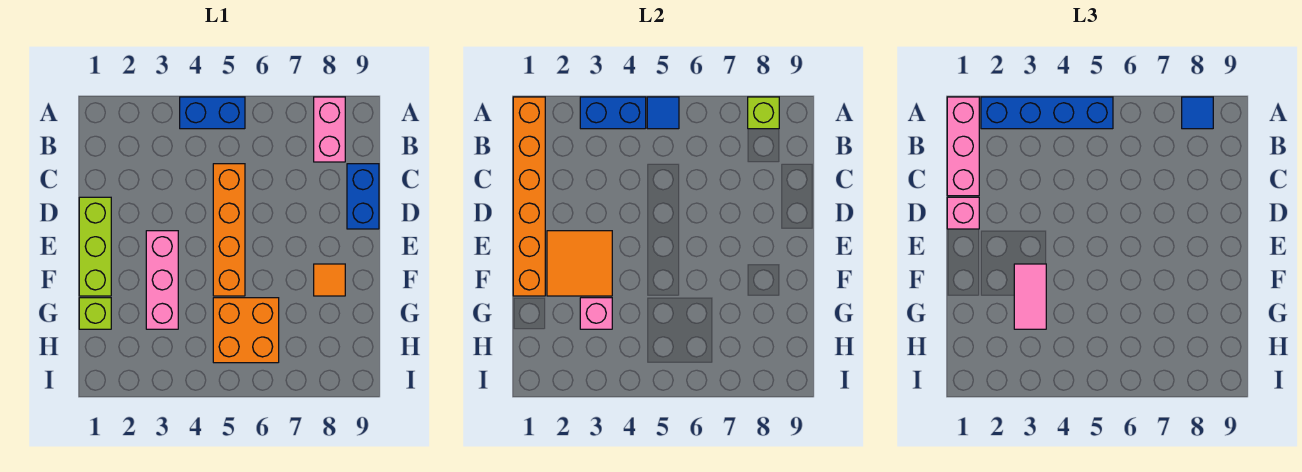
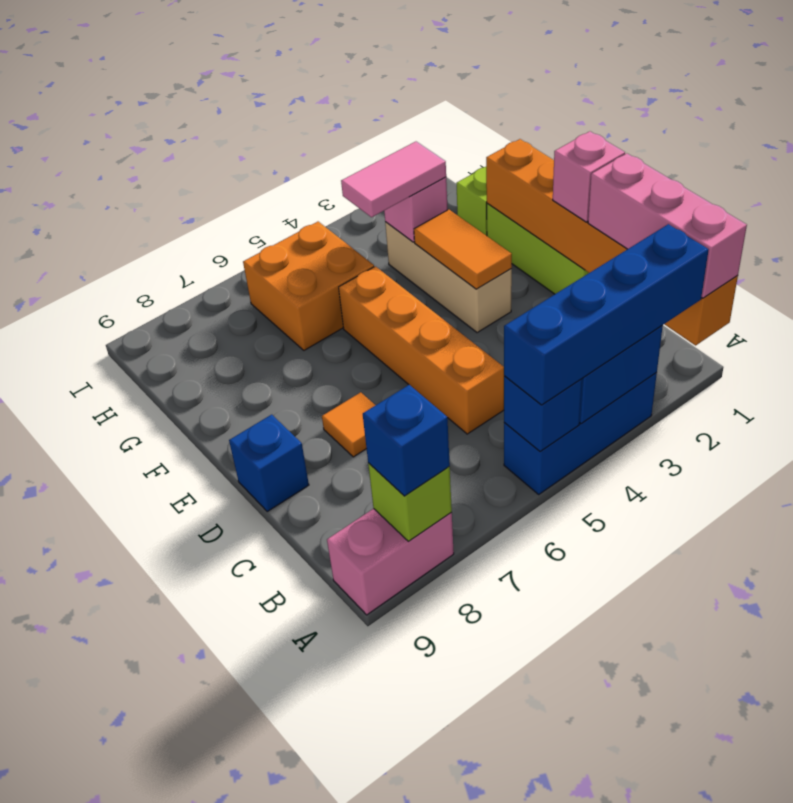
blue brick A4:A5 level 1 -> blue brick A3:A5 level 1
blue tile A5 level 2 -> blue brick A5 level 2
pink brick A8:B8 level 1 -> pink brick A8:A9 level 1
blue tile A8 level 3 -> blue brick A8 level 3
blue brick C9:D9 level 1 -> blue brick D9 level 1
orange tile E2:F3 level 2 -> orange tile E3:F3 level 2
pink brick E3:G3 level 1 -> tan brick E3:G3 level 1
pink tile F3:G3 level 3 -> pink tile G3:G4 level 3
orange tile F8 level 1 -> orange tile D7 level 1

